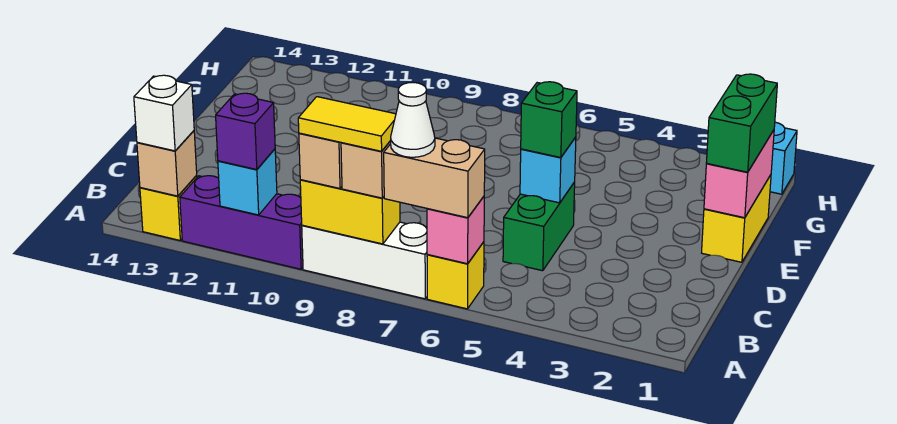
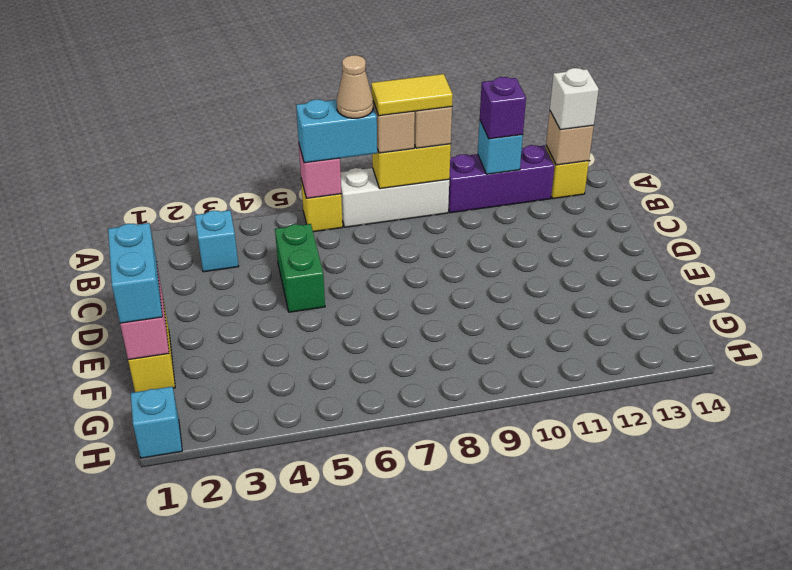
tan brick A6:A7 level 3 -> cyan brick A6:A7 level 3
white cone A7 level 4 -> tan cone A7 level 4
cyan brick D5 level 2 -> cyan brick B3 level 1
green brick D5 level 3 -> none
green brick E1:F1 level 3 -> cyan brick E1:F1 level 3

